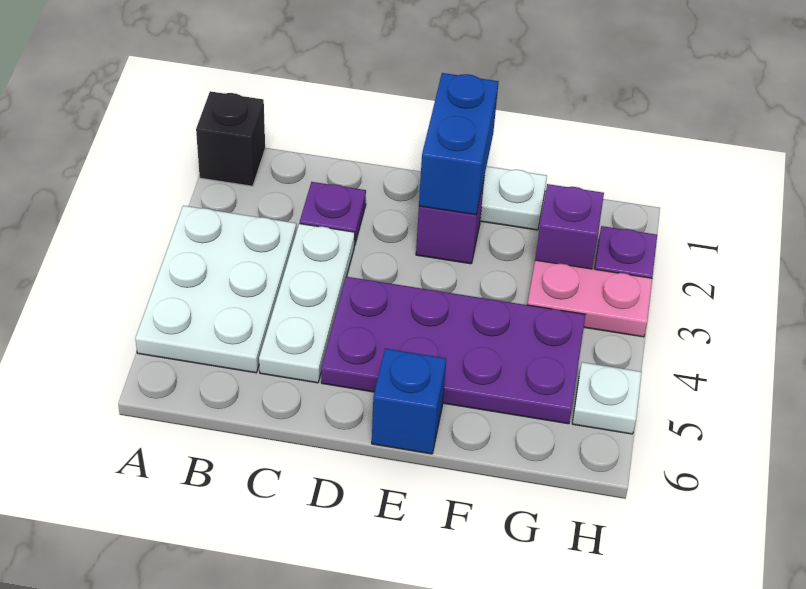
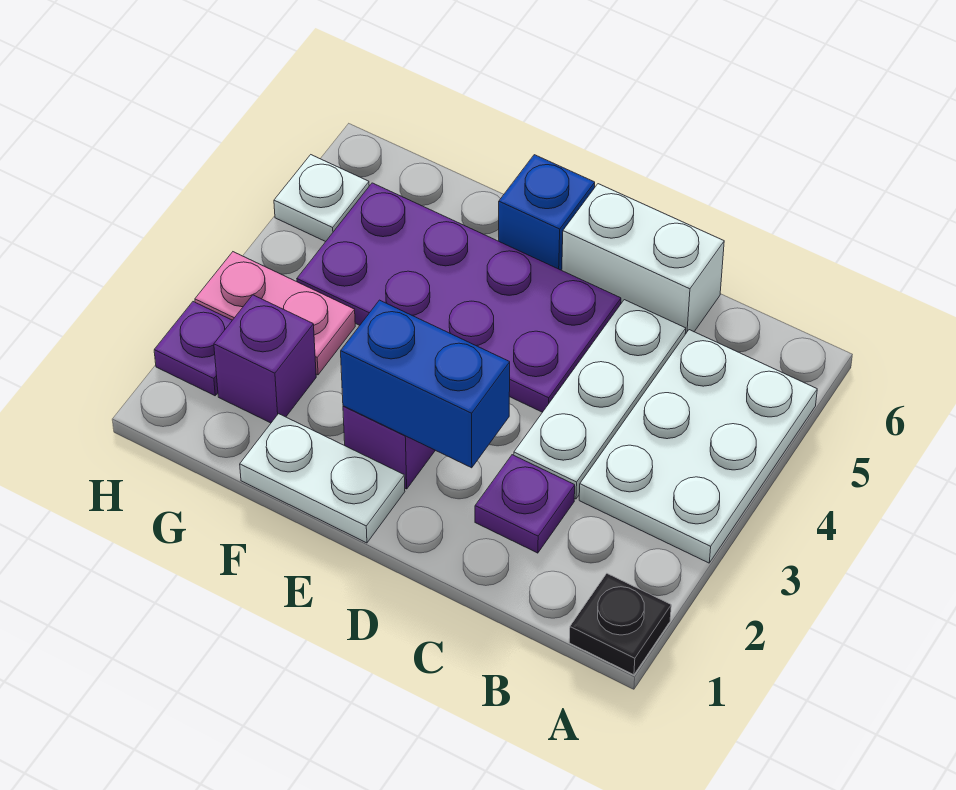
black brick A1 level 1 -> black plate A1 level 1
none -> white brick C6:D6 level 1
blue brick E1:E2 level 2 -> blue brick D2:E2 level 2

